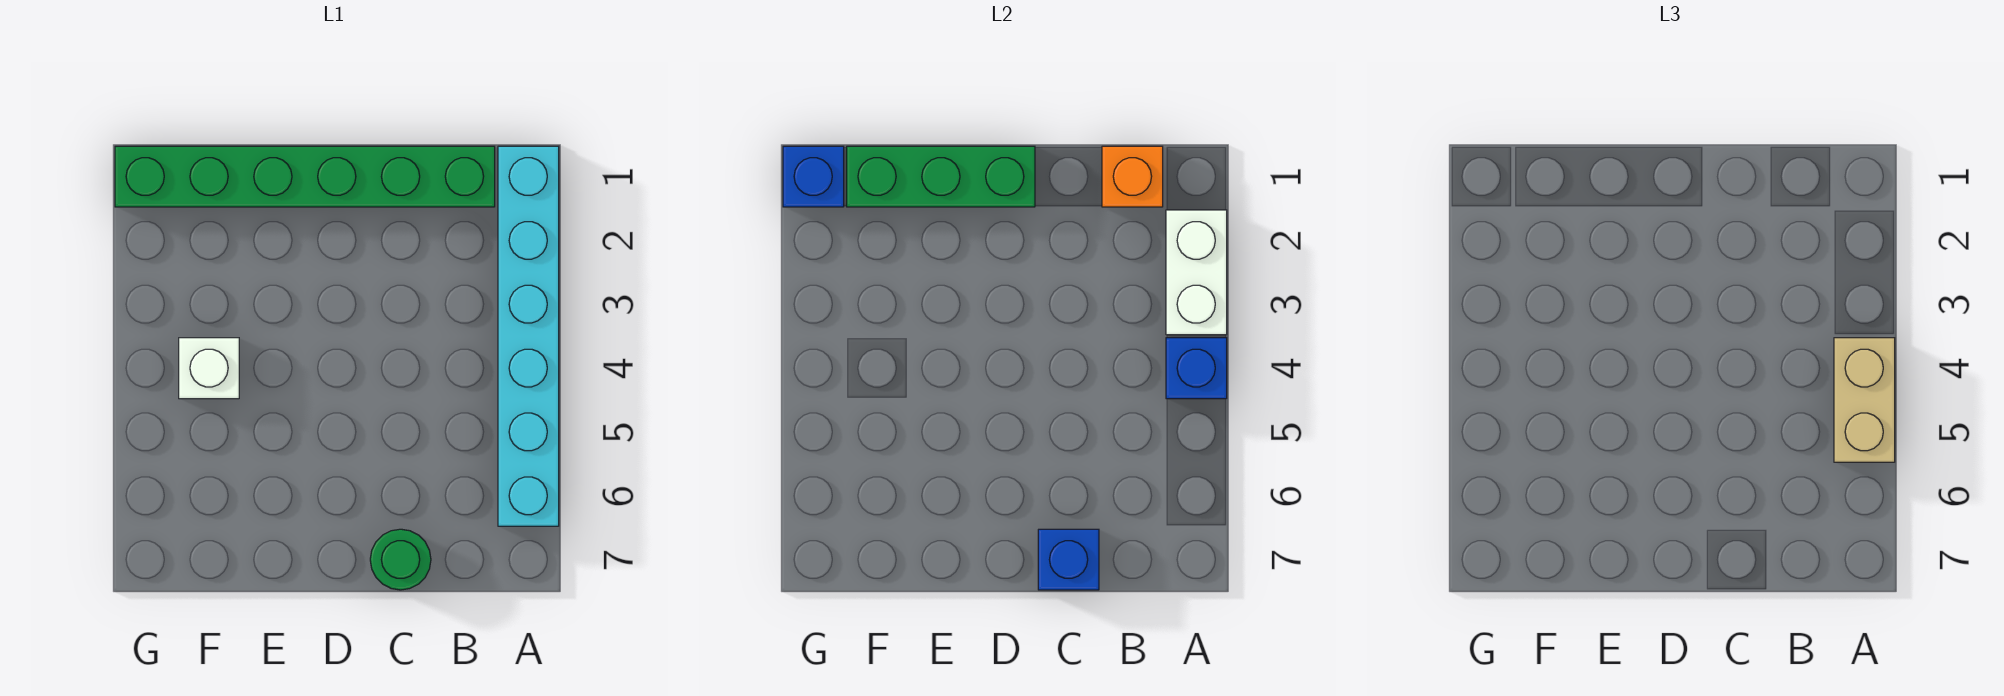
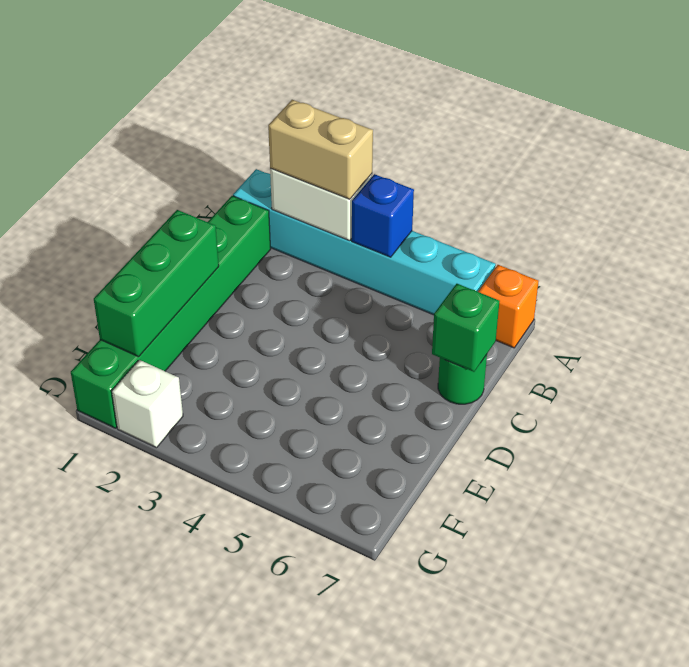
tan brick A4:A5 level 3 -> tan brick A2:A3 level 3
orange brick B1 level 2 -> orange brick A7 level 1
blue brick C7 level 2 -> green brick C7 level 2
white brick F4 level 1 -> white brick G2 level 1
blue brick G1 level 2 -> none

